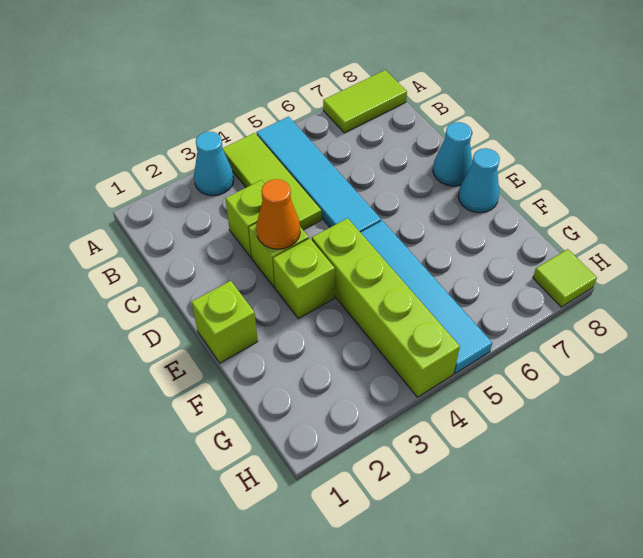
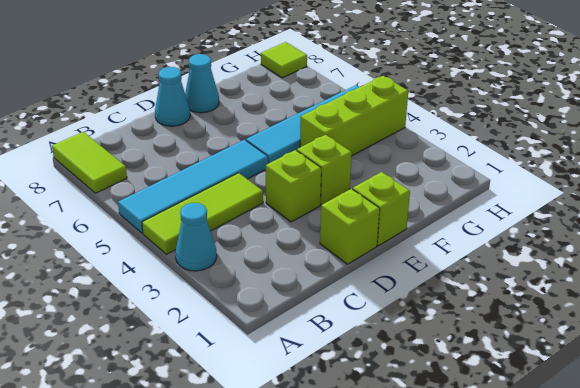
lime brick C3 level 1 -> lime brick D1 level 1
orange cone D3 level 2 -> none
lime brick E4:H4 level 1 -> lime brick F4:H4 level 1

